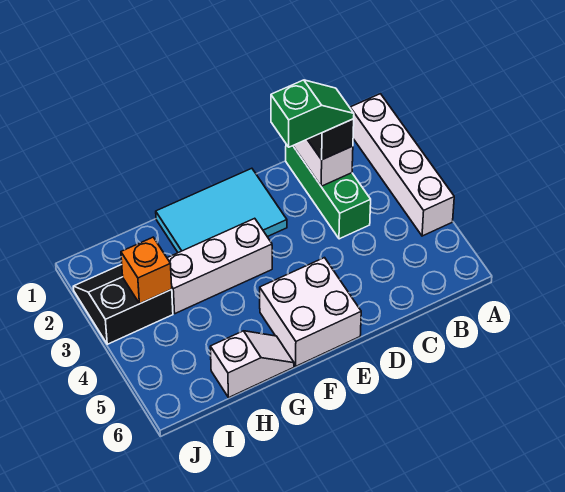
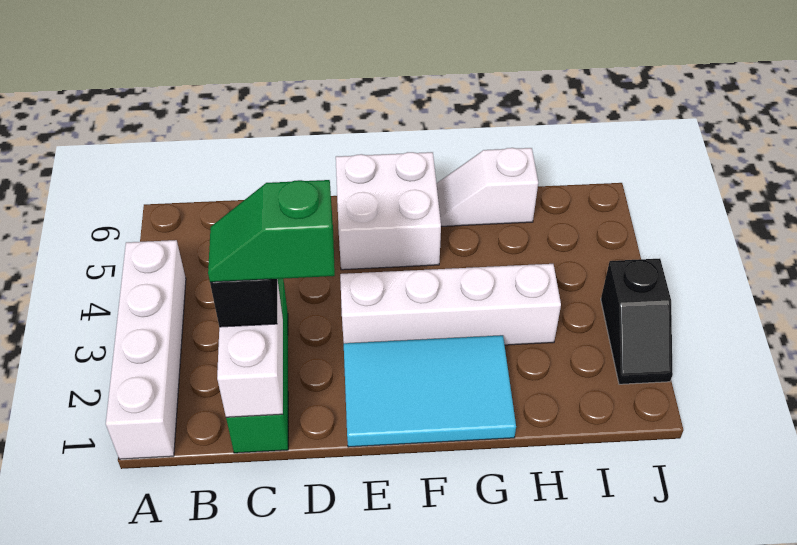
white brick F3:H3 level 1 -> white brick E3:H3 level 1
black slope I2:J3 level 1 top 3 -> black slope J2:J3 level 1 top 3
orange brick I3 level 2 -> none

